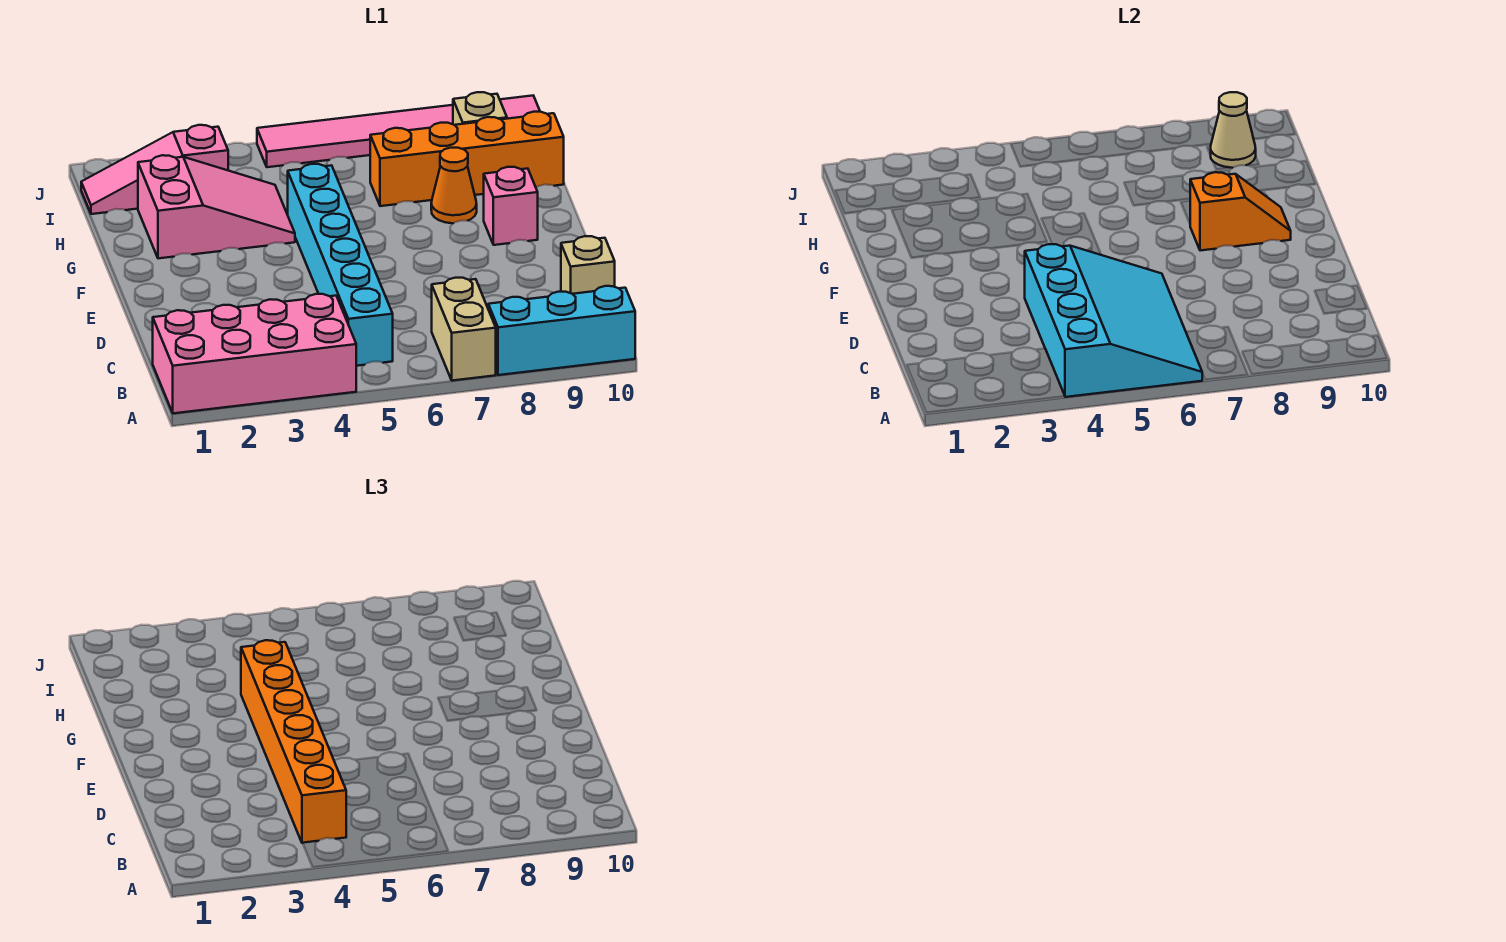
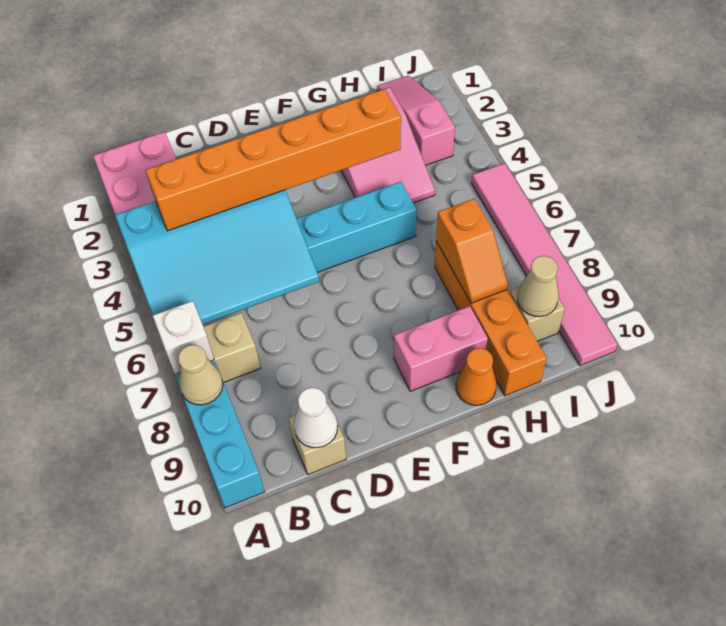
none -> white brick A7 level 2
none -> tan cone A8 level 2
none -> white cone C10 level 2
orange slope F8:F9 level 2 top 8 -> orange slope H7:H8 level 2 top 7
pink brick F9 level 1 -> pink brick F9:G9 level 1
orange cone G8 level 1 -> orange cone G10 level 1

